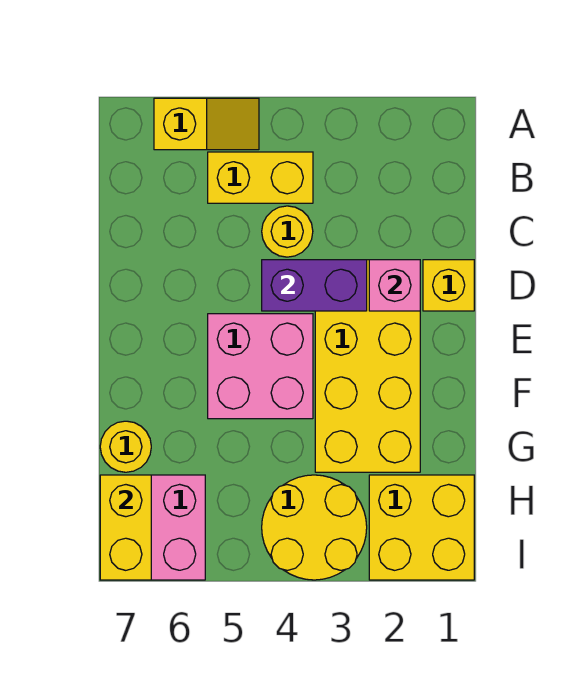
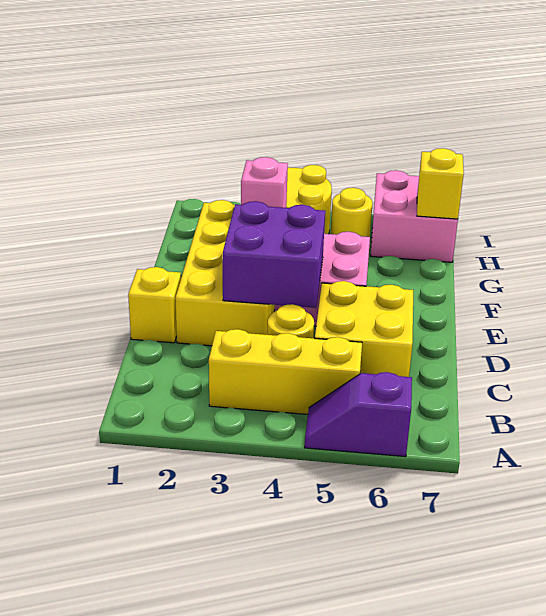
yellow slope A5:A6 level 1 top 6 -> purple slope A5:A6 level 1 top 6
yellow brick B4:B5 level 1 -> yellow brick B3:B5 level 1
pink brick D2 level 2 -> pink brick G3 level 2
purple brick D3:D4 level 2 -> purple brick D3:E4 level 2
yellow round brick G7 level 1 -> yellow round brick H5 level 1
yellow brick H1:I2 level 1 -> yellow brick C5:D6 level 1
yellow brick H7:I7 level 2 -> yellow brick H7 level 2

